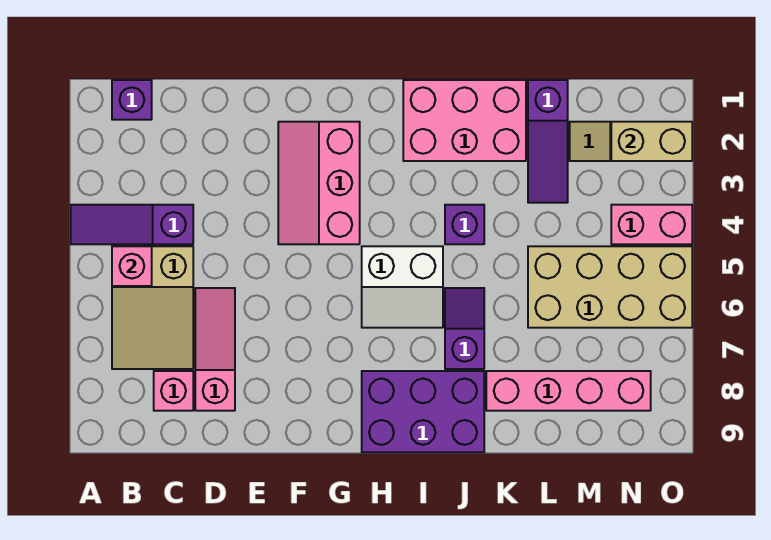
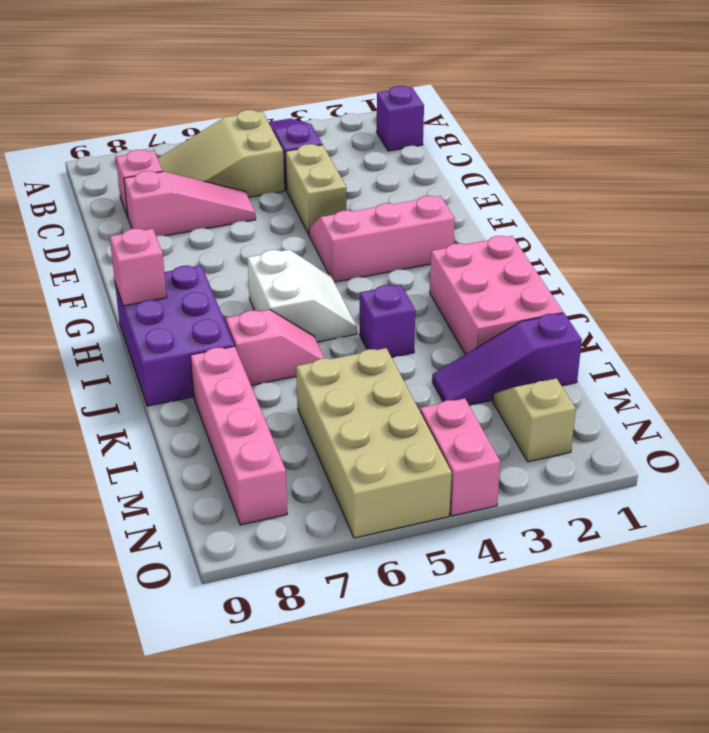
pink brick B5 level 2 -> pink brick H9 level 2
white slope H5:I6 level 1 top 5 -> white slope H5:I6 level 1 top 6
purple slope J6:J7 level 1 top 7 -> pink slope J6:J7 level 1 top 7
tan brick N2:O2 level 2 -> tan brick D4:E4 level 1

